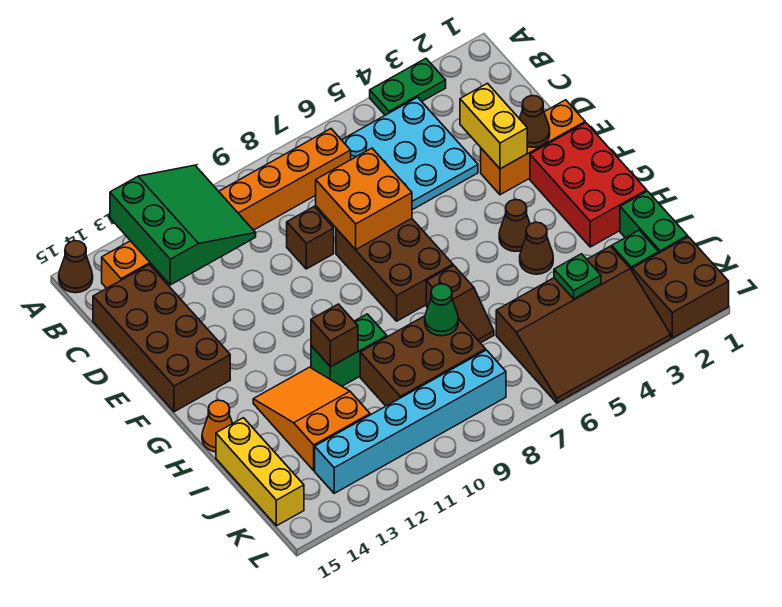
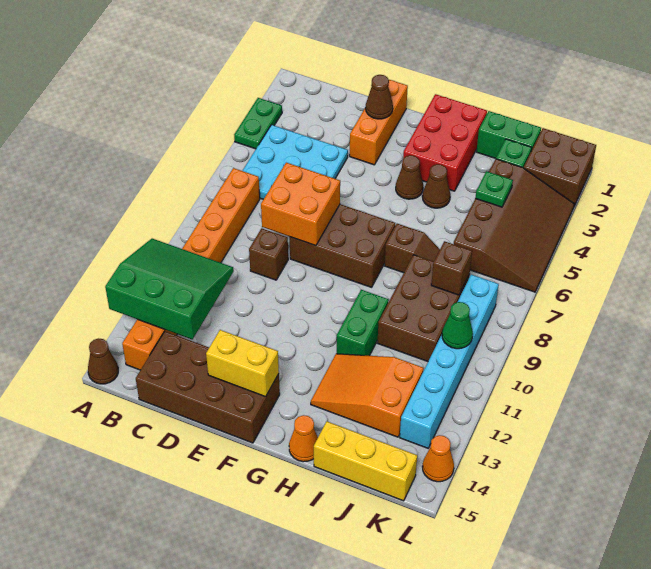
yellow brick D3:E3 level 2 -> yellow brick E14:F14 level 2
red brick F1:H2 level 1 -> red brick G1:H3 level 1
brown brick H11 level 2 -> brown brick J8 level 2
green cone I8 level 2 -> green cone K10 level 2
none -> orange cone L14 level 1

